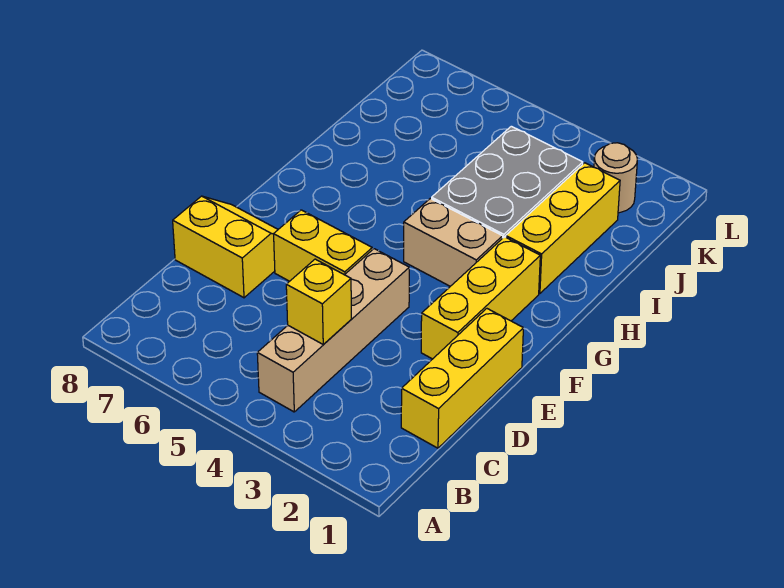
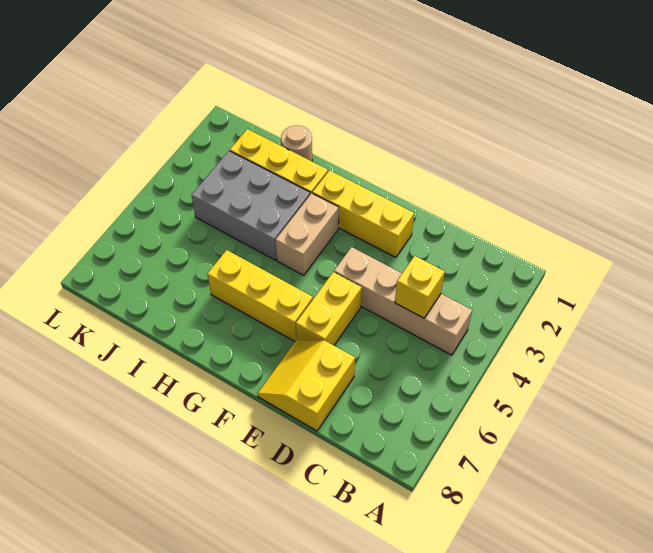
yellow brick C1:E1 level 1 -> yellow brick F6:H6 level 1
tan round brick K2 level 1 -> tan round brick I1 level 1

